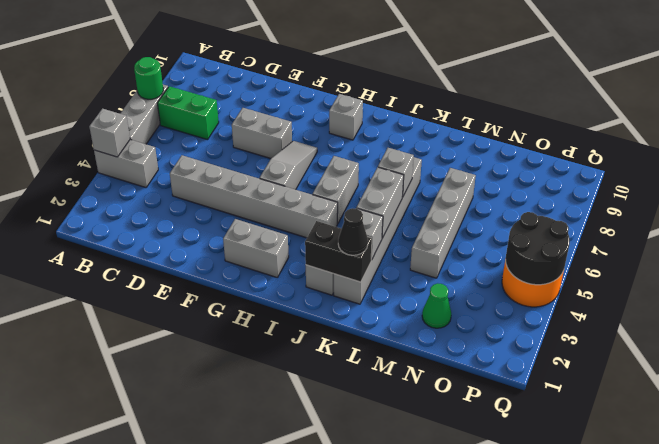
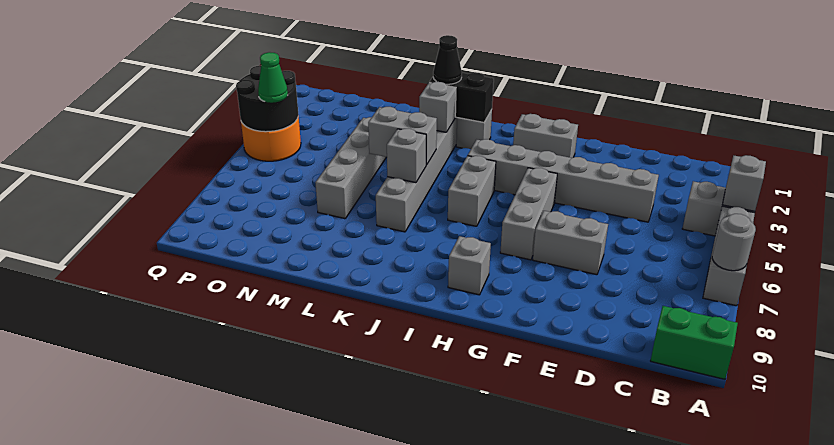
green round brick A7 level 2 -> grey round brick A7 level 2
green brick B7:C7 level 1 -> green brick A10:B10 level 1
grey slope G5:G7 level 1 top 5 -> grey brick G5:G7 level 1
grey brick K4:K5 level 2 -> grey brick K5:L5 level 2
green cone N2 level 1 -> green cone P5 level 3

